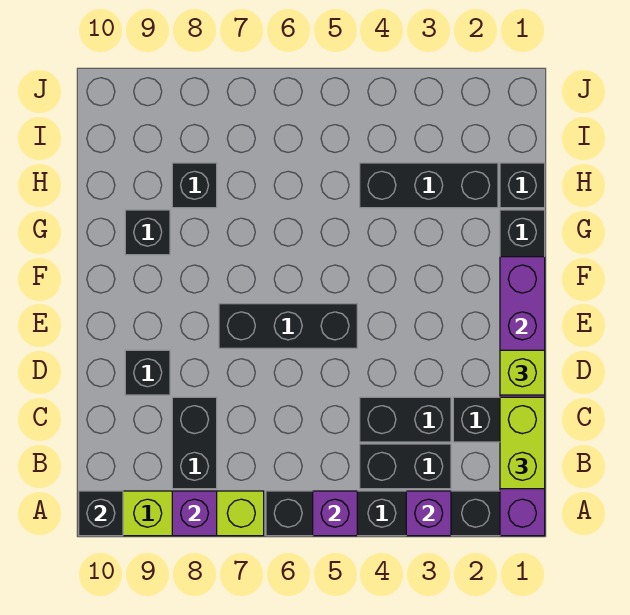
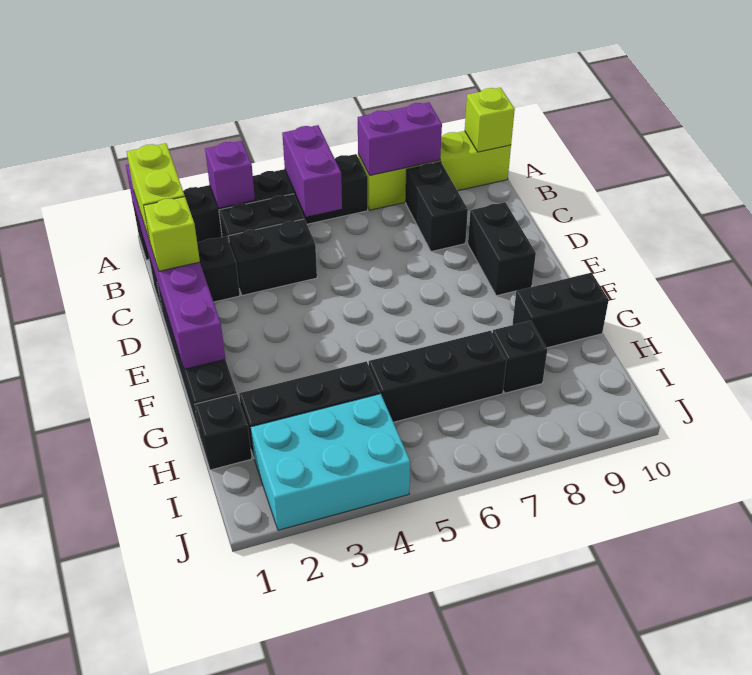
purple brick A5 level 2 -> purple brick A5:B5 level 2
purple brick A8 level 2 -> purple brick A7:A8 level 2
black brick A10 level 2 -> lime brick A10 level 2
black brick D9 level 1 -> black brick D9:E9 level 1
black brick E5:E7 level 1 -> black brick H5:H7 level 1
black brick G9 level 1 -> black brick G9:G10 level 1
none -> cyan brick I2:J4 level 1

